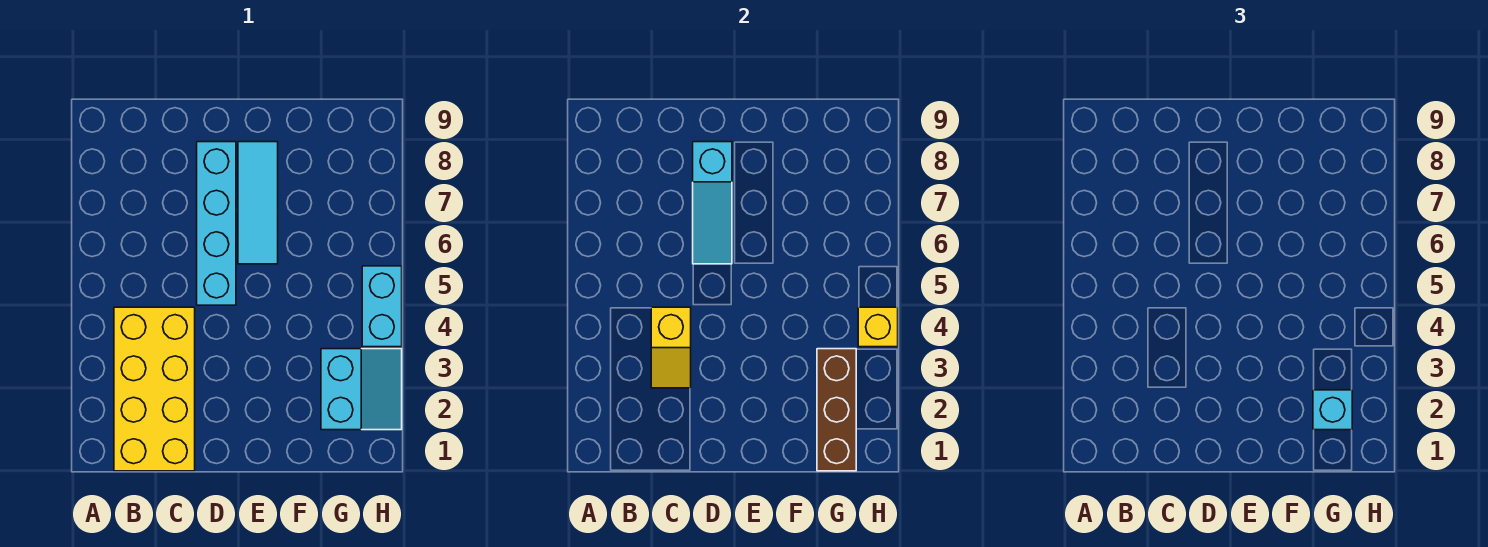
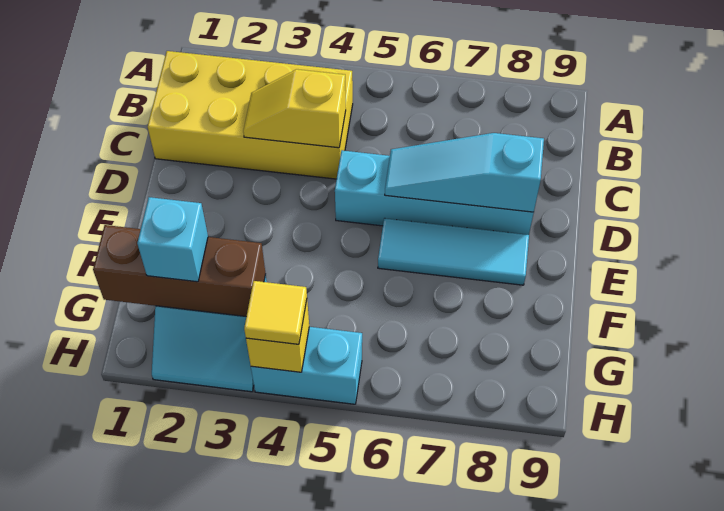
none -> yellow tile H4 level 3

